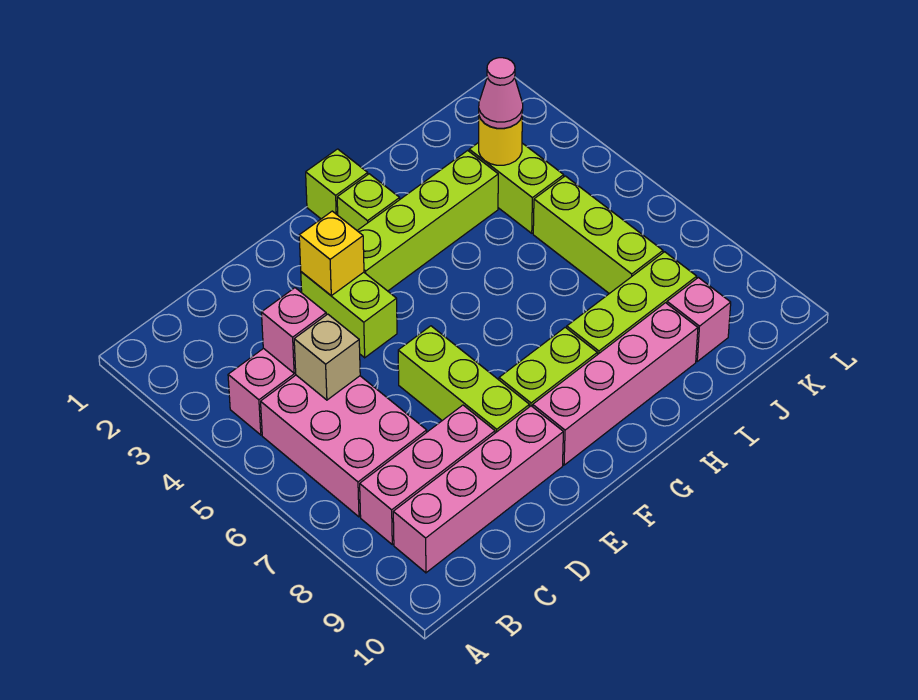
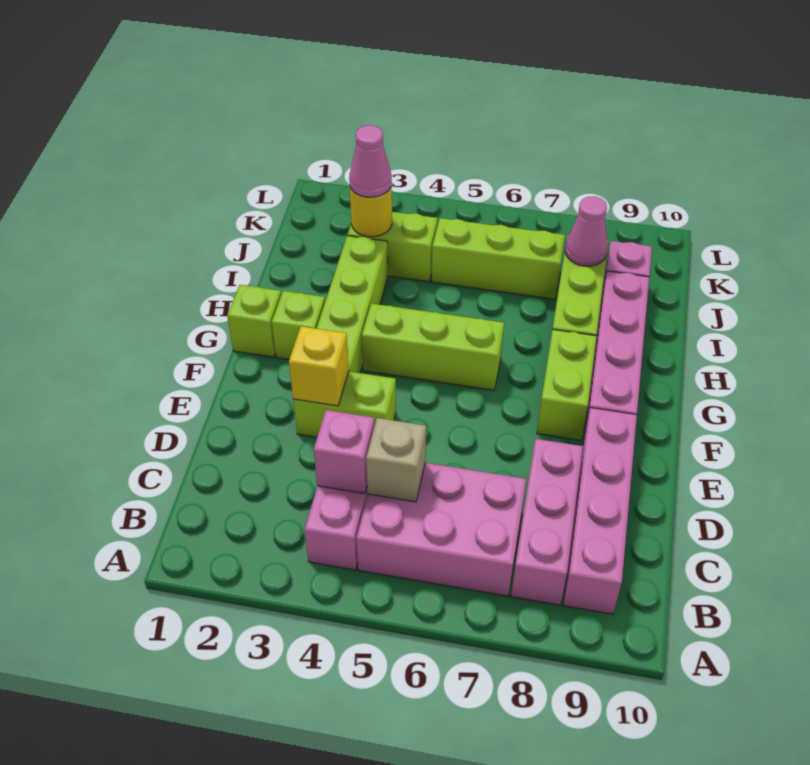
lime brick E6:E8 level 1 -> lime brick G4:G6 level 1
none -> pink cone J8 level 2

